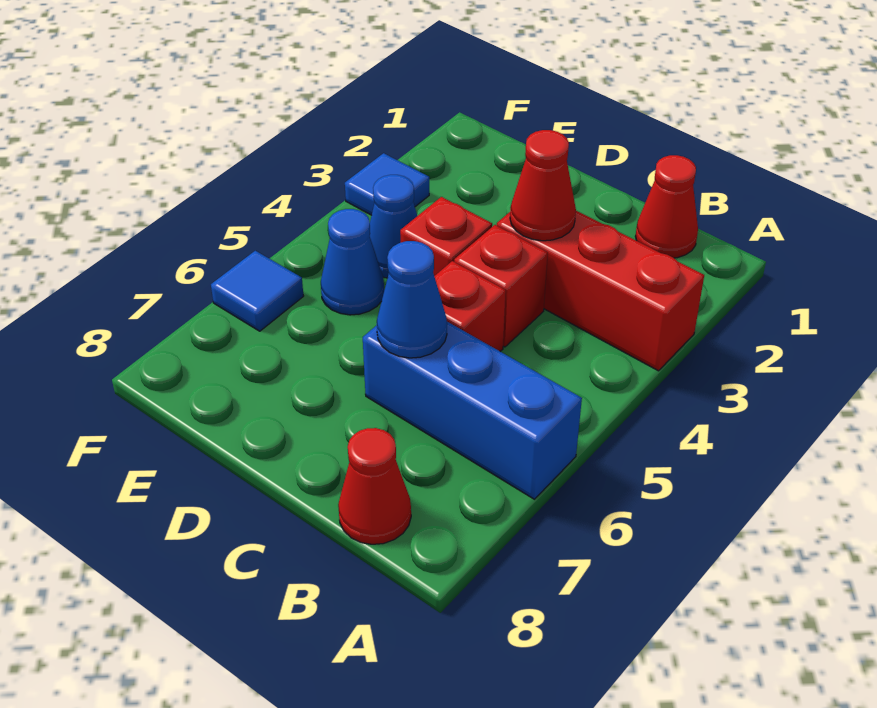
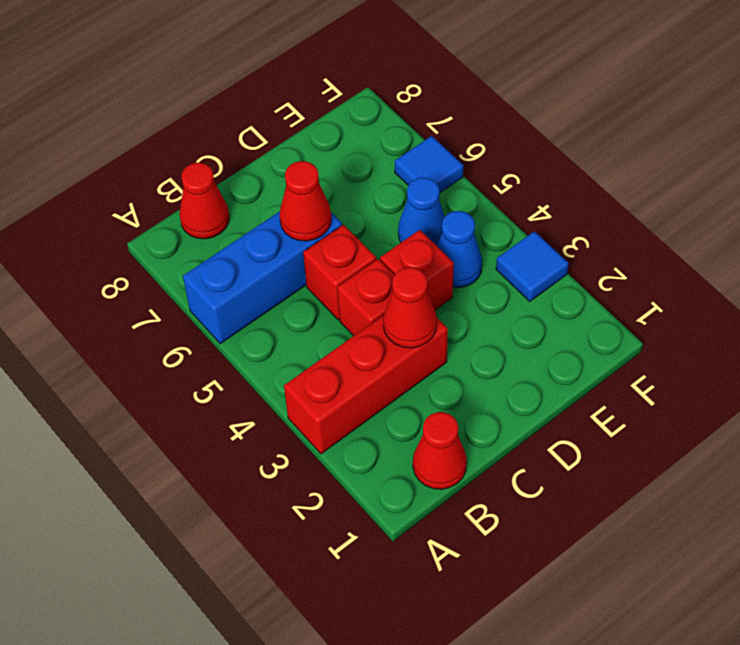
blue cone C6 level 2 -> red cone C6 level 2

